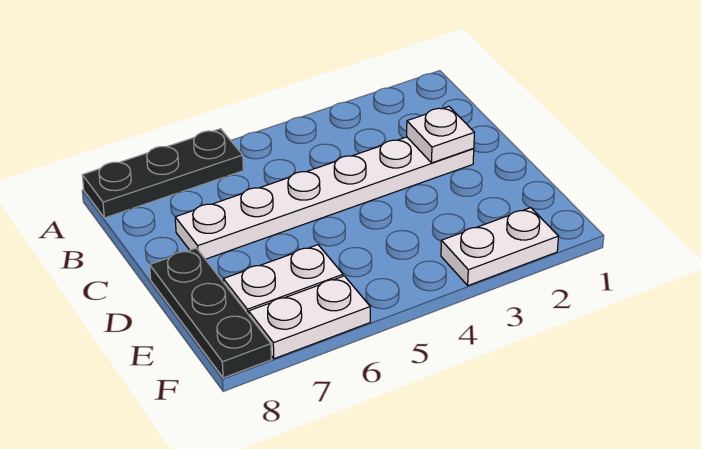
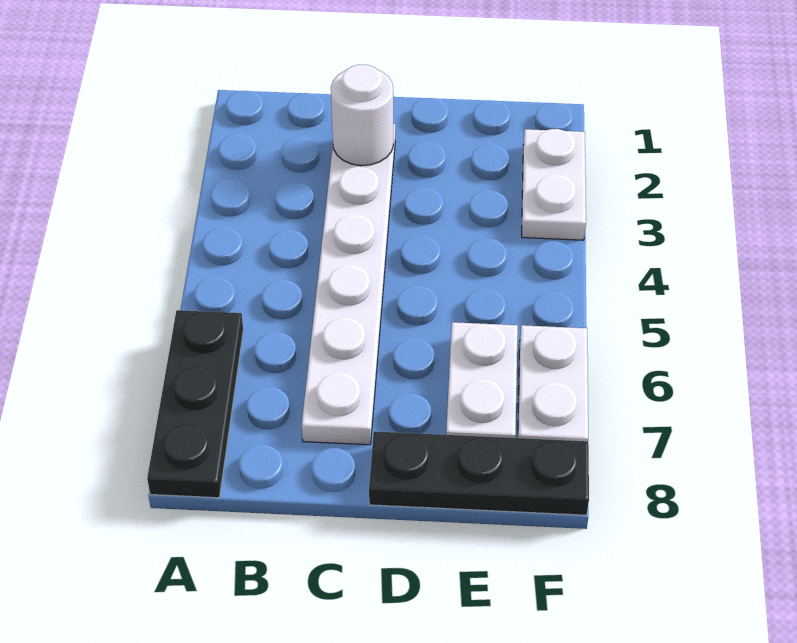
white plate C2 level 2 -> white round brick C2 level 2

